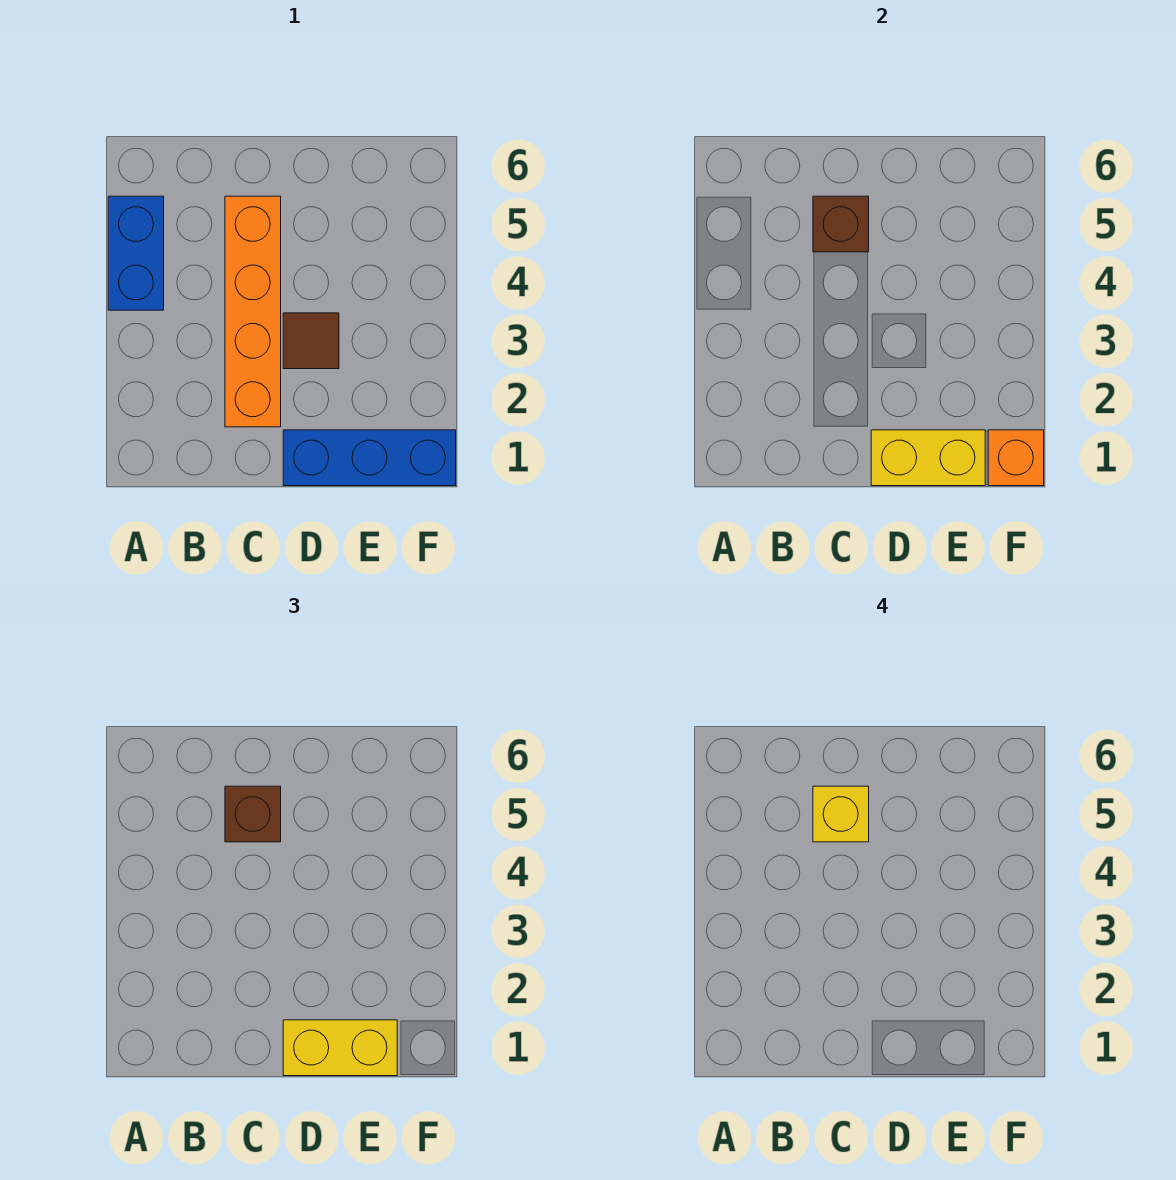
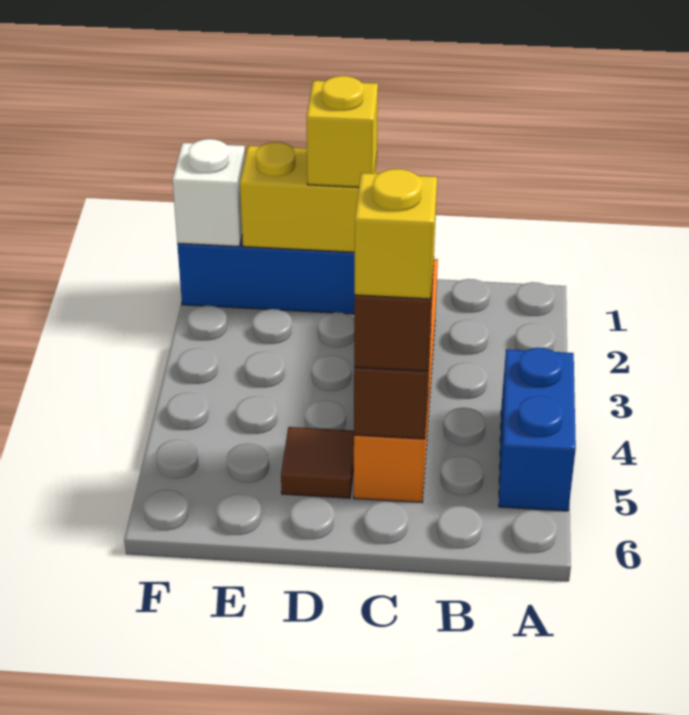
yellow brick D1:E1 level 3 -> yellow brick D1 level 3
brown tile D3 level 1 -> brown tile D5 level 1
orange brick F1 level 2 -> white brick F1 level 2

